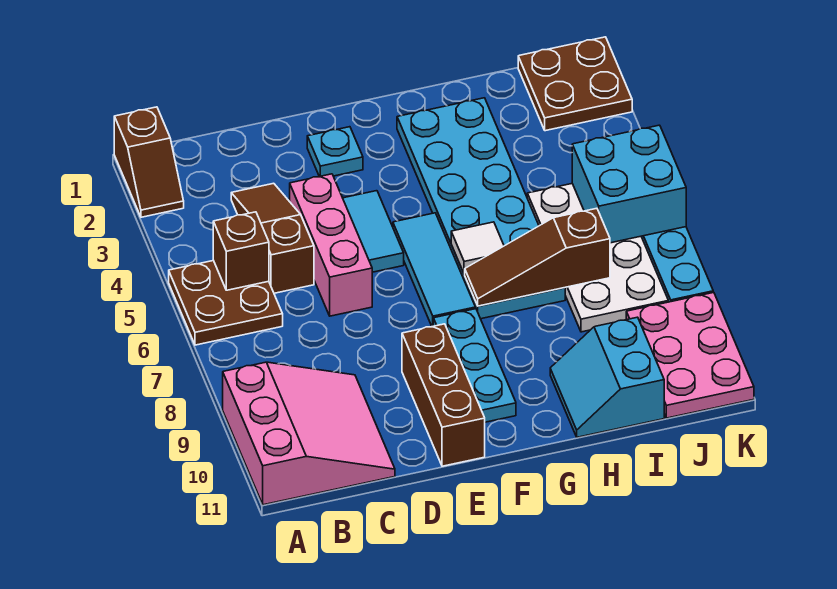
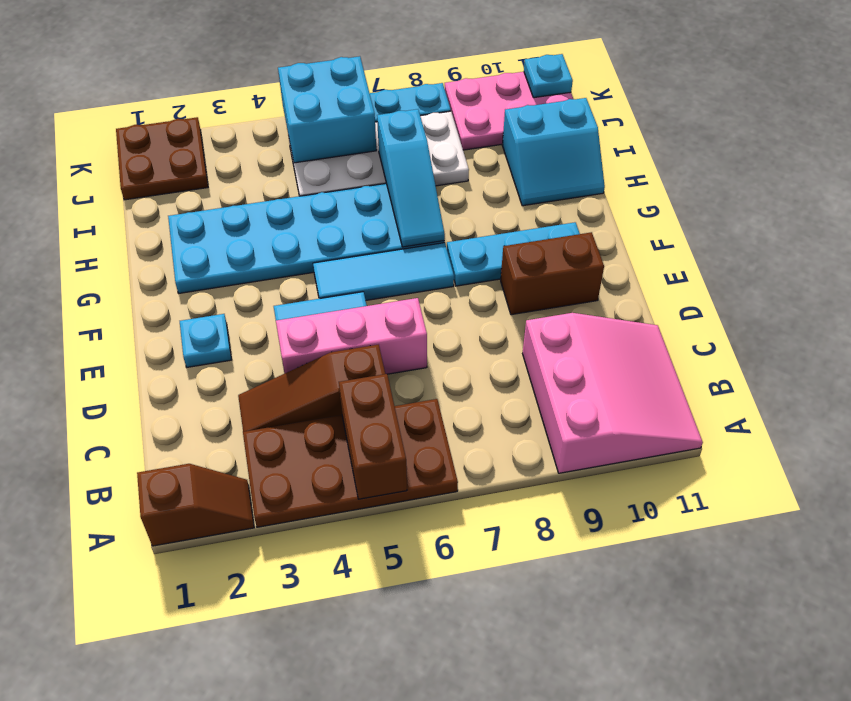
brown plate A5:B6 level 1 -> brown plate A3:B6 level 1
pink slope A9:C11 level 1 top A -> pink slope A9:C11 level 1 top 9
brown brick B5 level 2 -> brown brick A5:B5 level 2
brown brick E9:E11 level 1 -> brown brick E9:E10 level 1
white tile G6 level 2 -> none
brown slope G7:I7 level 2 top I -> cyan slope G7:I7 level 2 top I
none -> cyan plate K11 level 2

